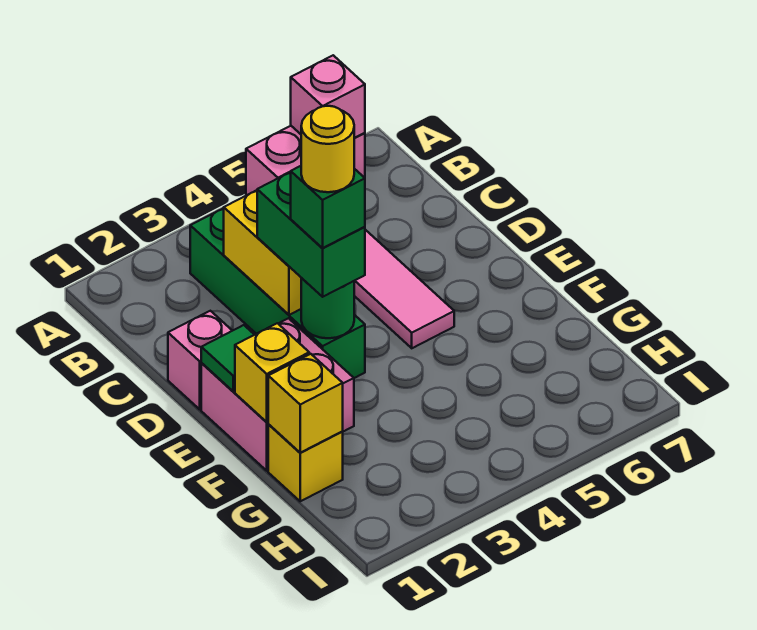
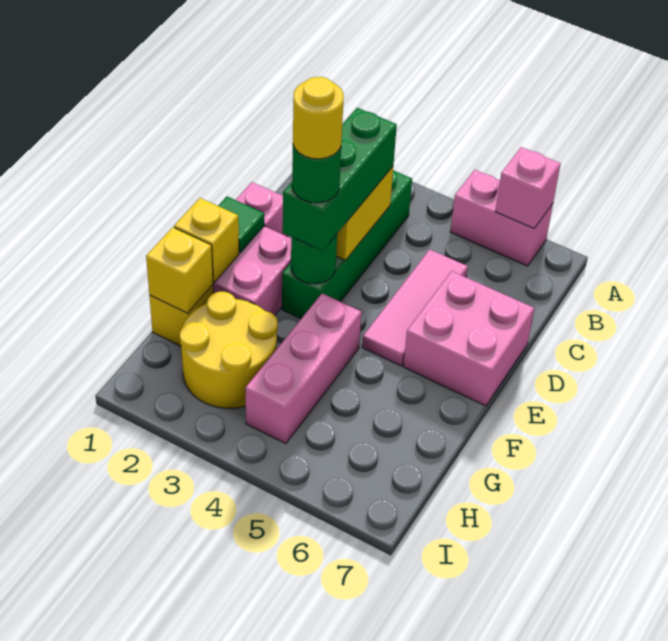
green brick D3:E3 level 3 -> green brick C3:E3 level 3
none -> pink brick D6:E7 level 1
green brick E3 level 4 -> green round brick E3 level 4
none -> pink brick F4:H4 level 1
none -> yellow round brick G2:H3 level 1

